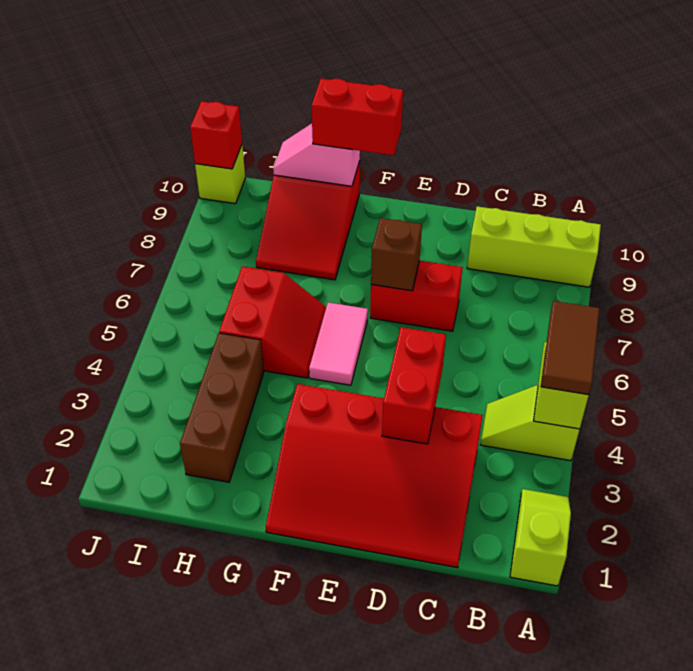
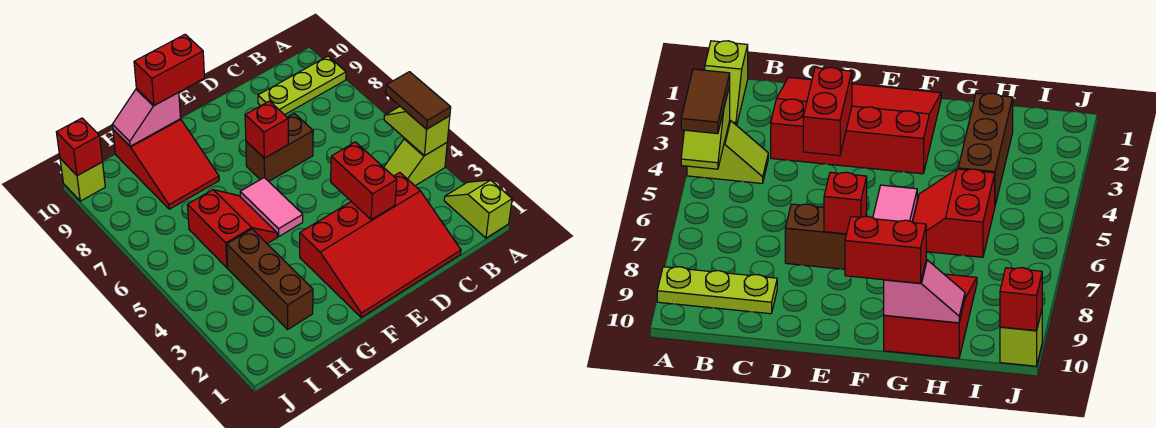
lime brick A9:C9 level 1 -> lime plate A9:C9 level 1
red brick D7:E7 level 1 -> brown brick D7:E7 level 1
brown brick E7 level 2 -> red brick E7 level 2

